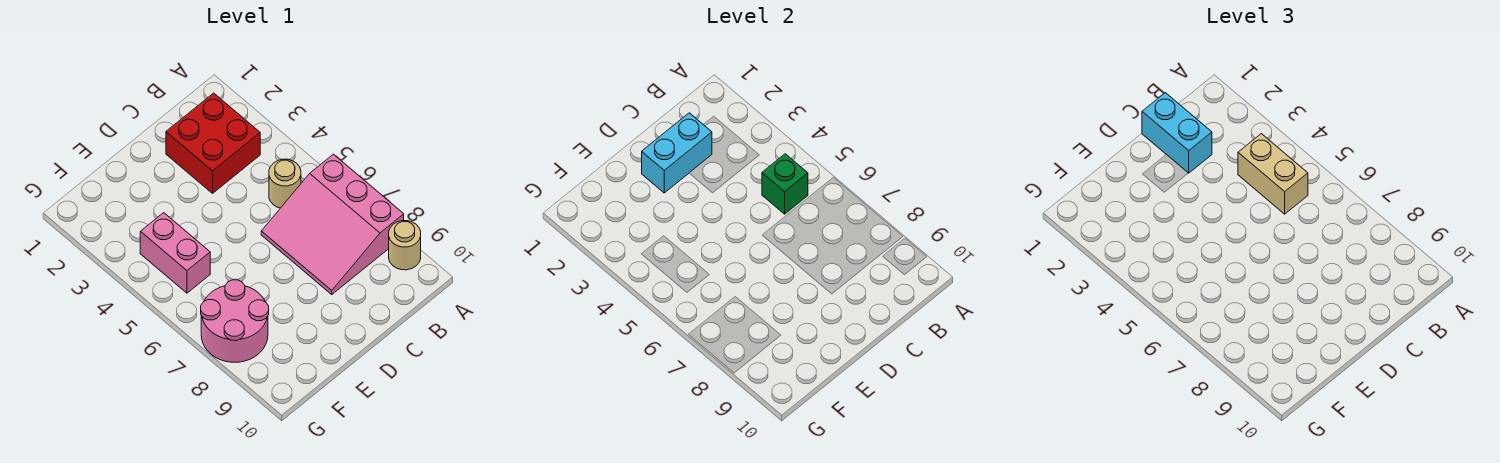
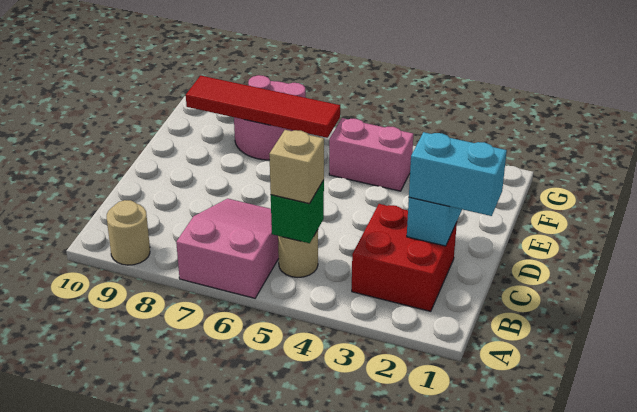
pink slope A6:C8 level 1 top A -> pink slope A6:C7 level 1 top A
tan brick B4:B5 level 3 -> tan brick B5 level 3
none -> red tile F6:F9 level 2

